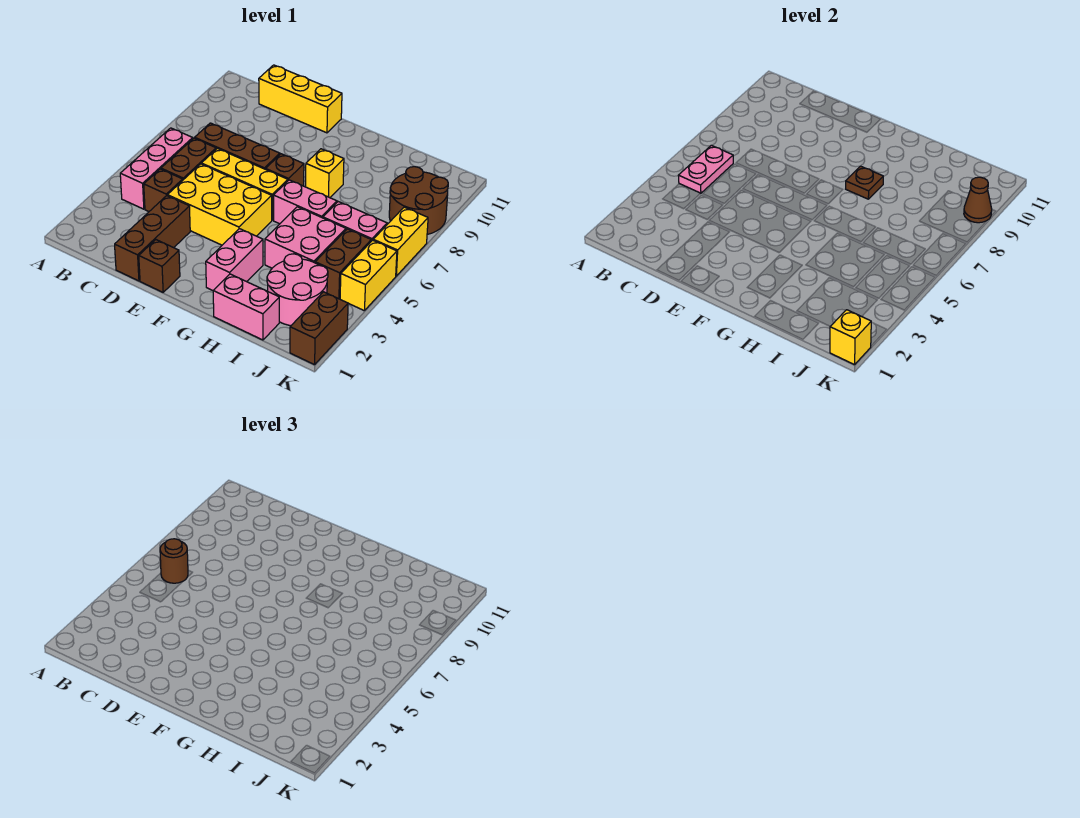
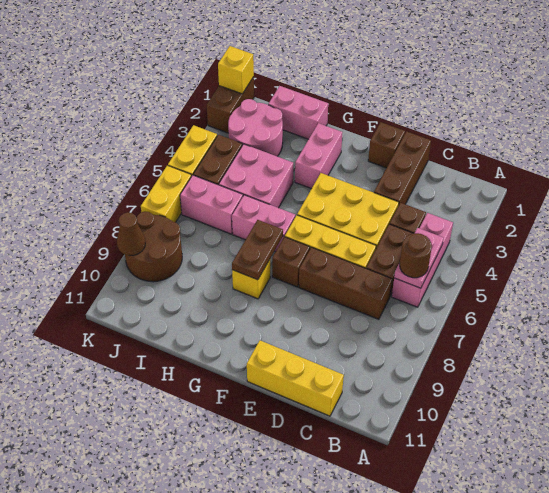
brown plate G8 level 2 -> brown plate G7:G8 level 2

